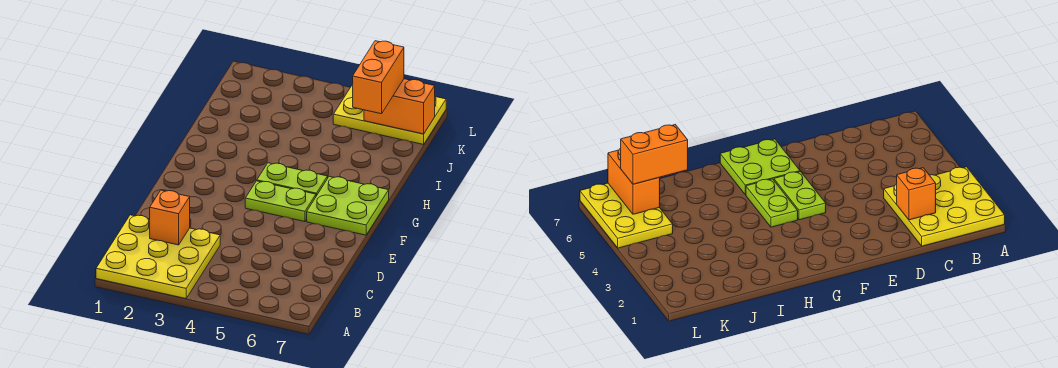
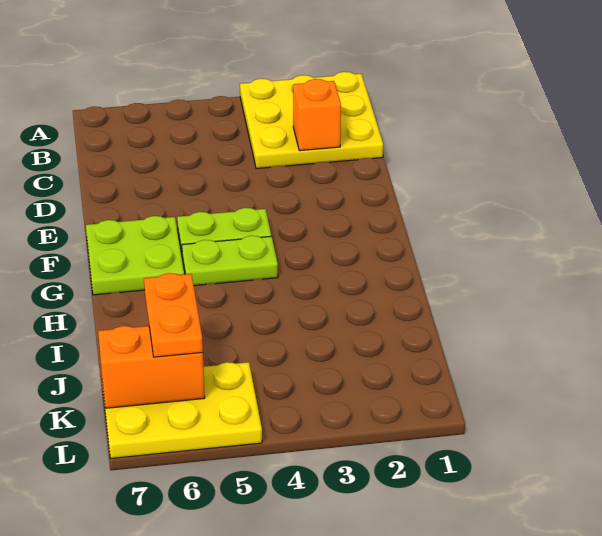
orange brick J6:K6 level 3 -> orange plate J6:K6 level 3

